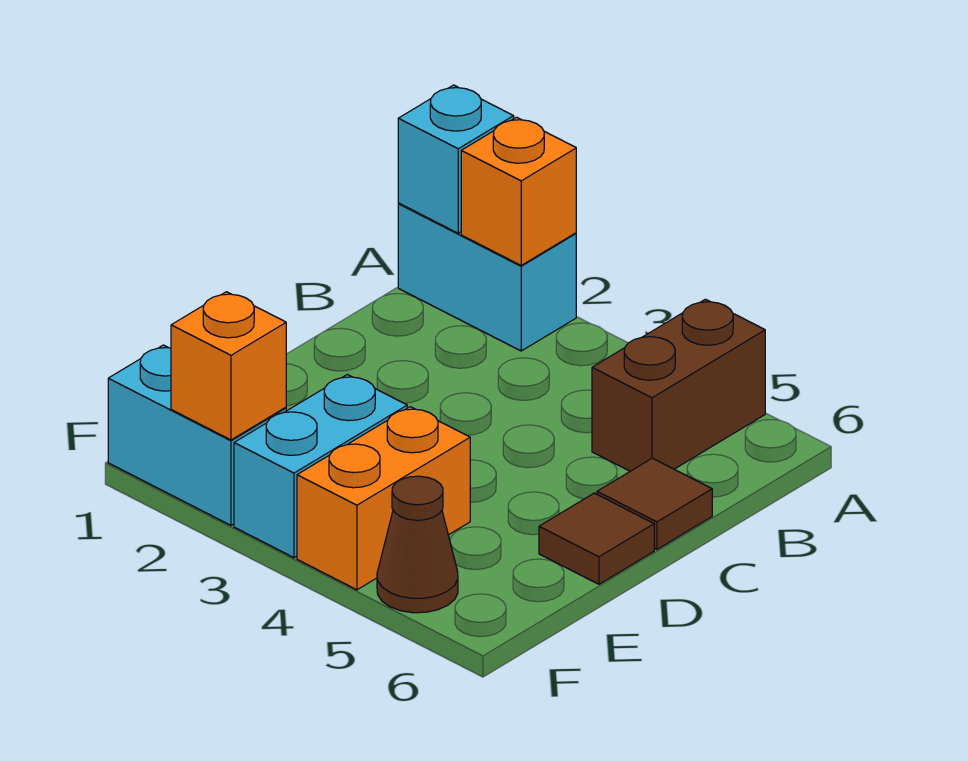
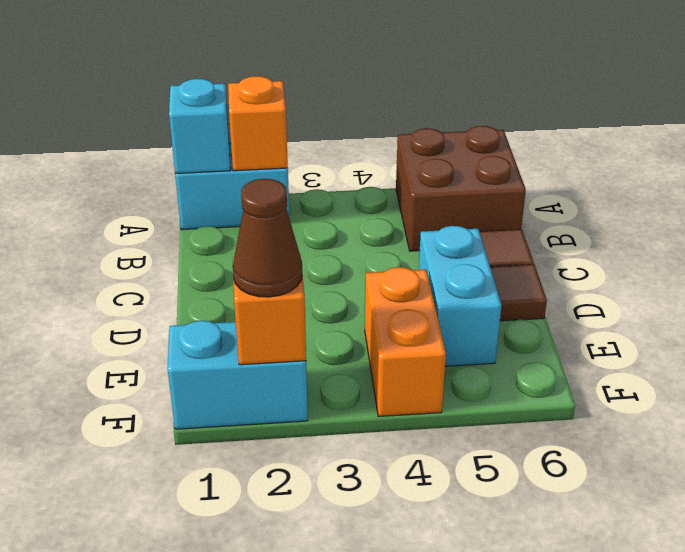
brown brick A5:B5 level 1 -> brown brick A5:B6 level 1
cyan brick E3:F3 level 1 -> cyan brick D5:E5 level 1
brown cone F5 level 1 -> brown cone F2 level 3

